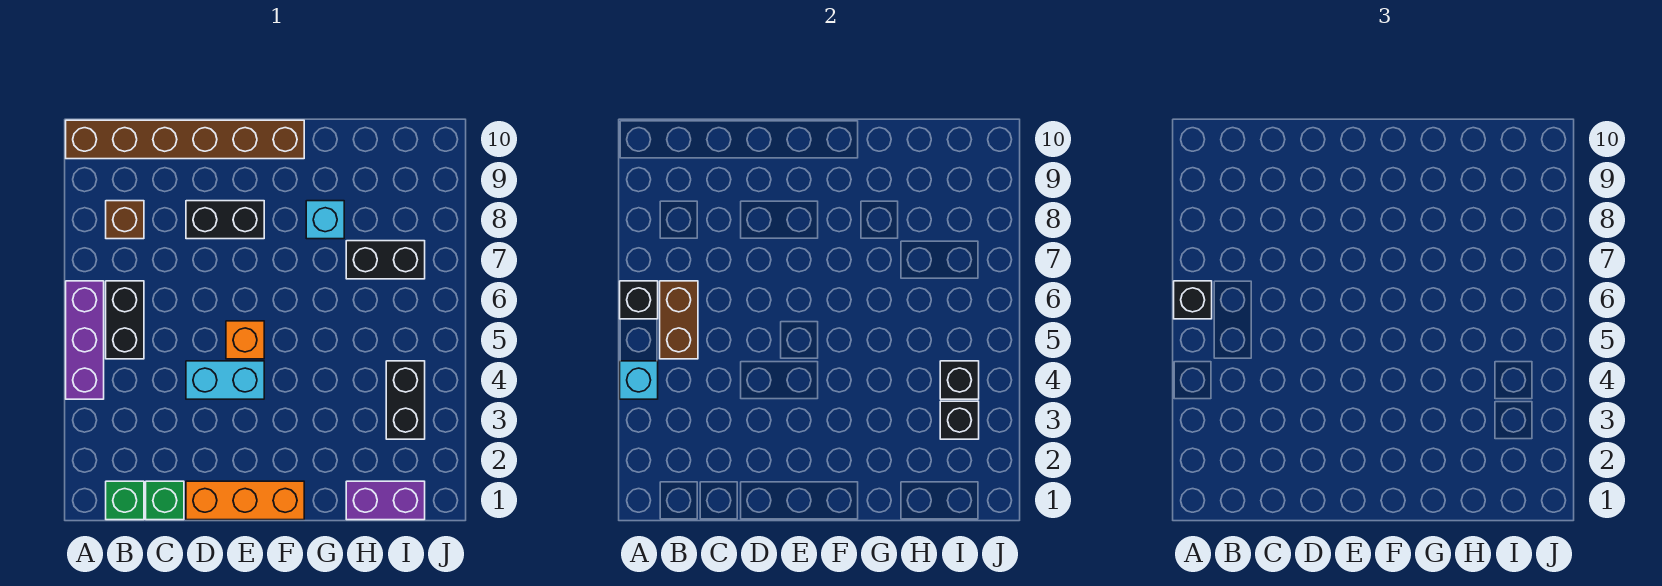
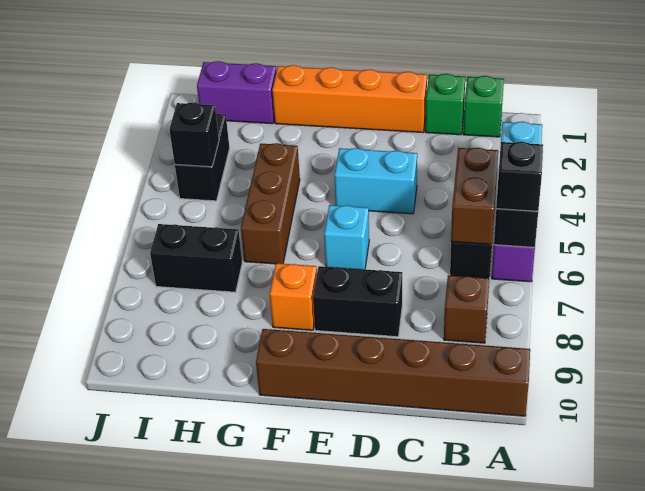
orange brick D1:F1 level 1 -> orange brick D1:G1 level 1
orange brick E5 level 1 -> orange brick F8 level 1
none -> brown brick G4:G6 level 1
cyan brick G8 level 1 -> cyan brick E6 level 1
black brick I3 level 2 -> none

